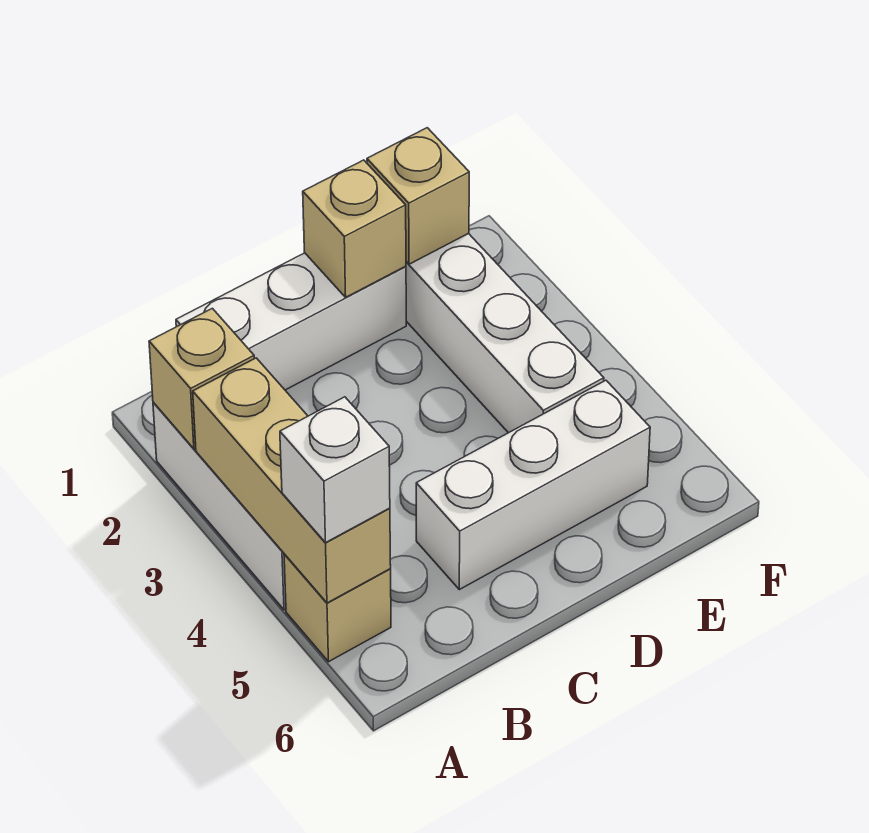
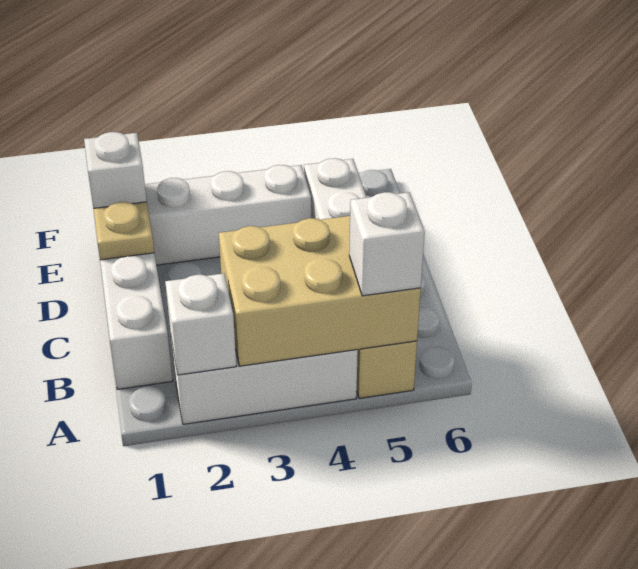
tan brick A2 level 2 -> white brick A2 level 2
tan brick A3:A5 level 2 -> tan brick A3:B5 level 2
tan brick D1 level 2 -> tan plate D1 level 2
tan brick E1 level 2 -> white brick E1 level 2

